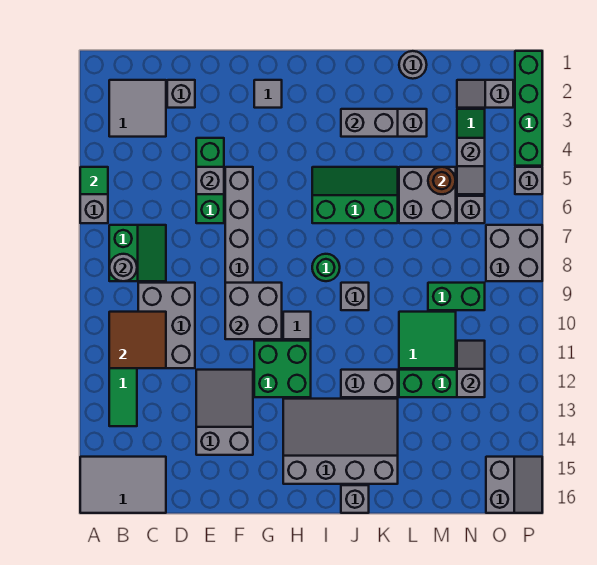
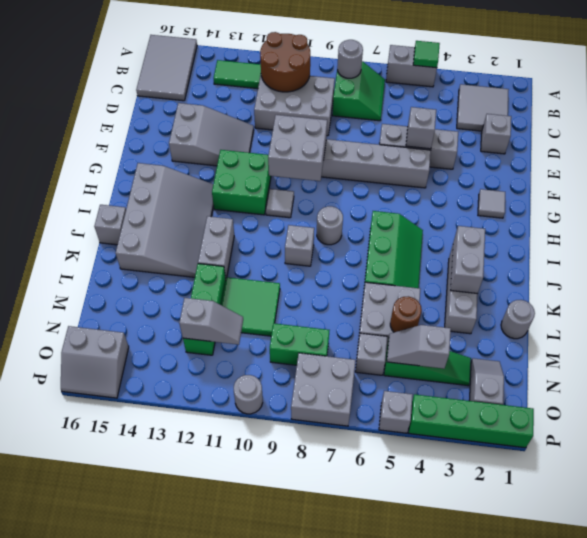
green slope B7:C8 level 1 top B -> green slope B7:C8 level 1 top 8
brown tile B10:C11 level 2 -> brown round brick B10:C11 level 2
green brick E4:E6 level 1 -> grey brick E4:E6 level 1
green round brick I8 level 1 -> grey round brick I8 level 1
green brick M9:N9 level 1 -> green brick N8:N9 level 1
none -> grey round brick P10 level 1

